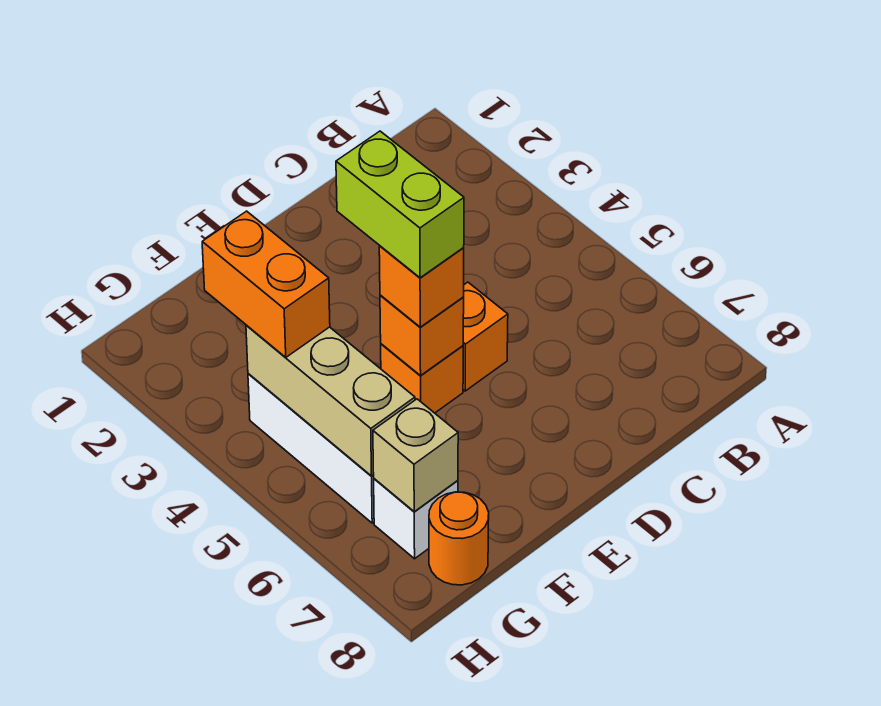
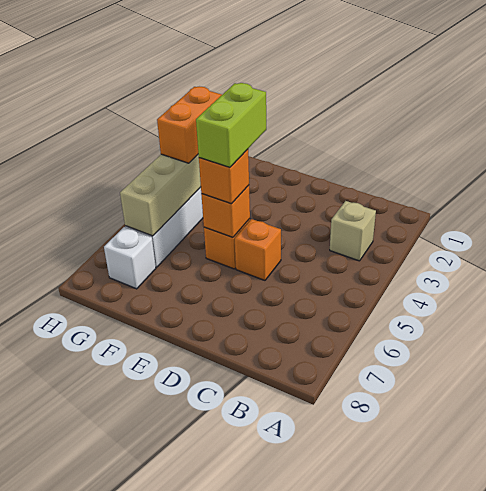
tan brick G7 level 2 -> tan brick B3 level 1
orange round brick G8 level 1 -> none

